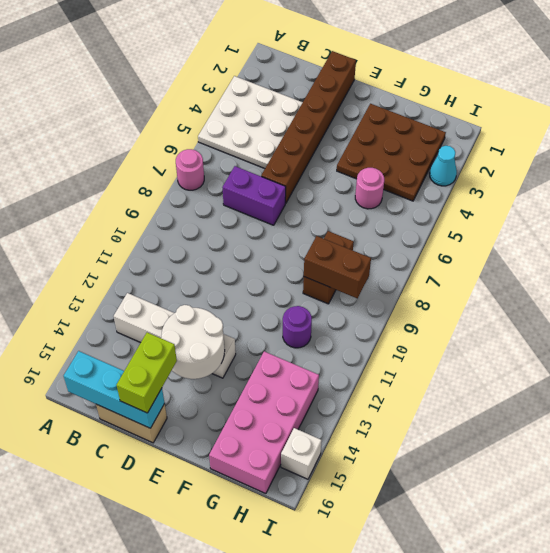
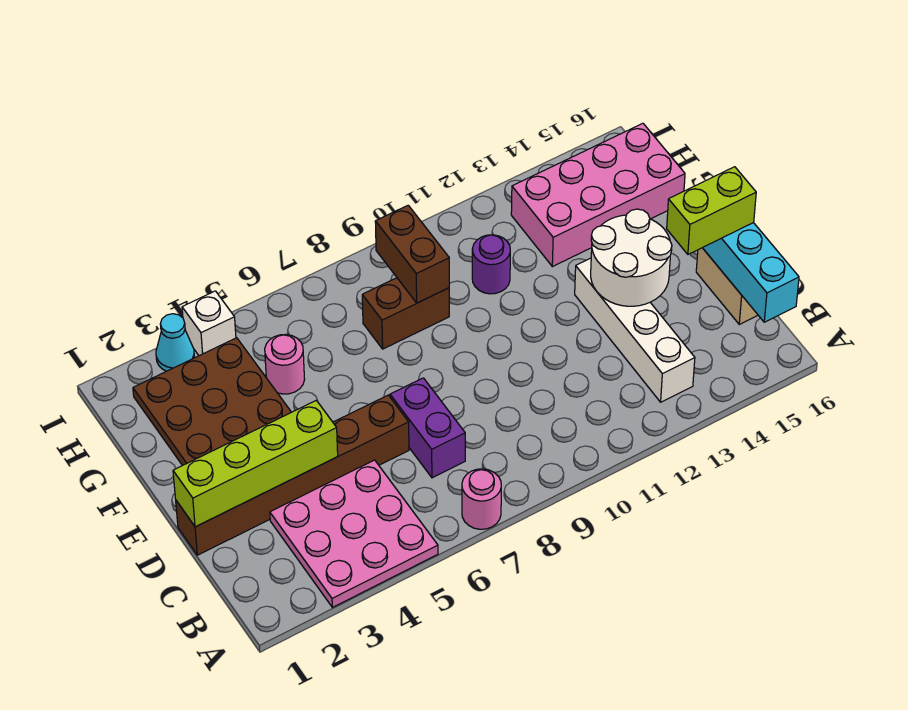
white plate A3:C5 level 1 -> pink plate A3:C5 level 1
none -> lime brick D1:D4 level 2
white brick I15 level 1 -> white brick I4 level 1

